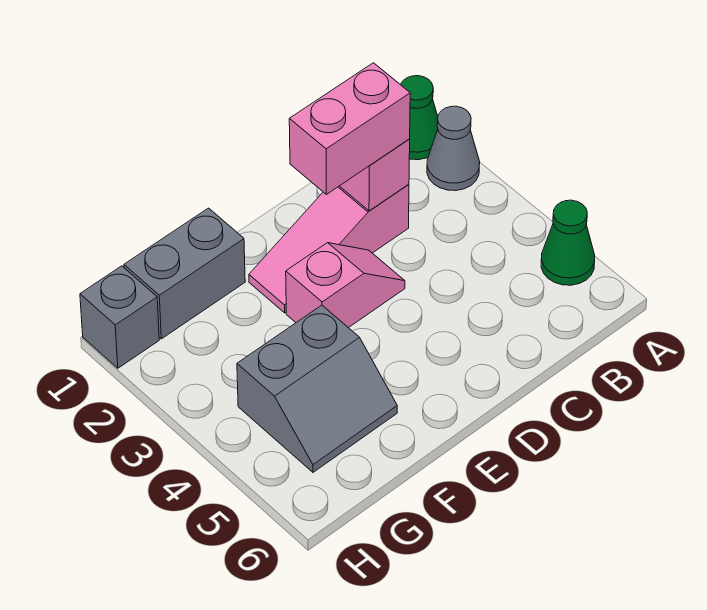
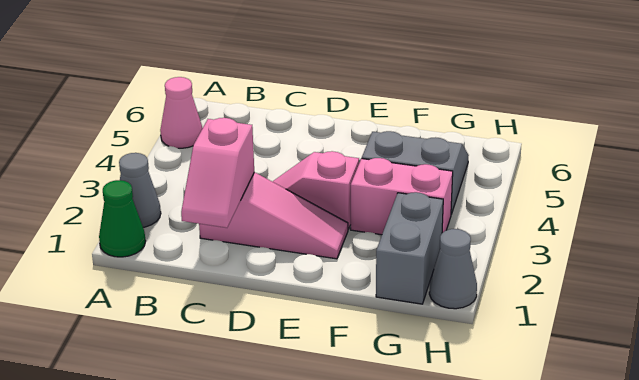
green cone A5 level 1 -> pink cone A5 level 1
pink brick C2:D2 level 3 -> pink brick F3:G3 level 1
grey brick F1:G1 level 1 -> grey brick G1:G2 level 1
grey brick H1 level 1 -> grey cone H1 level 1

